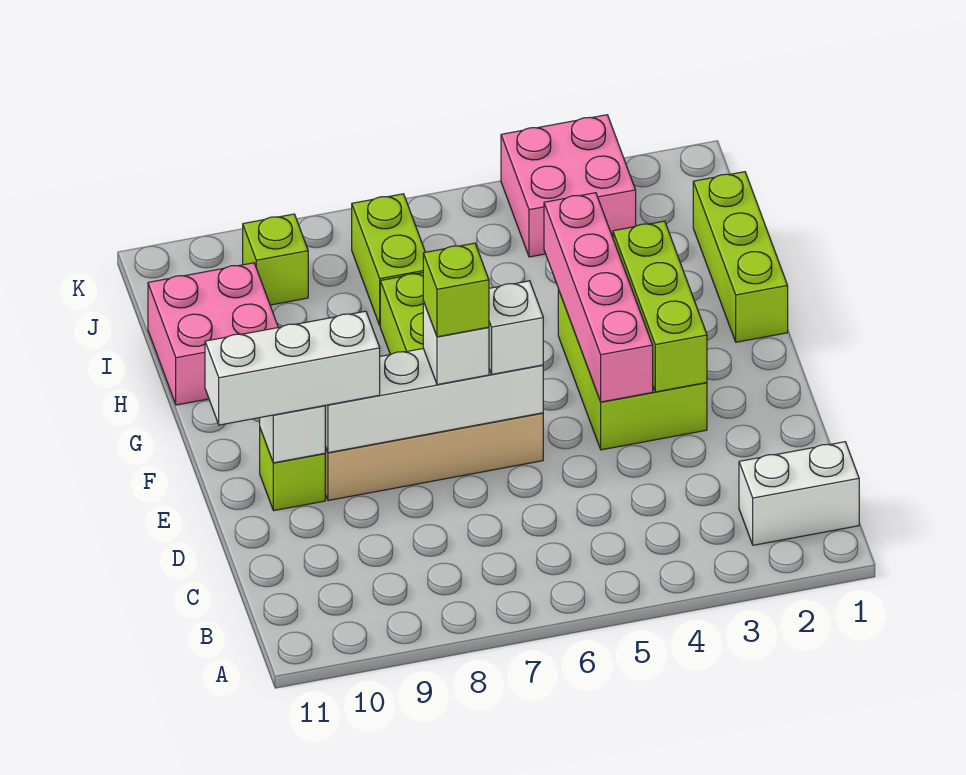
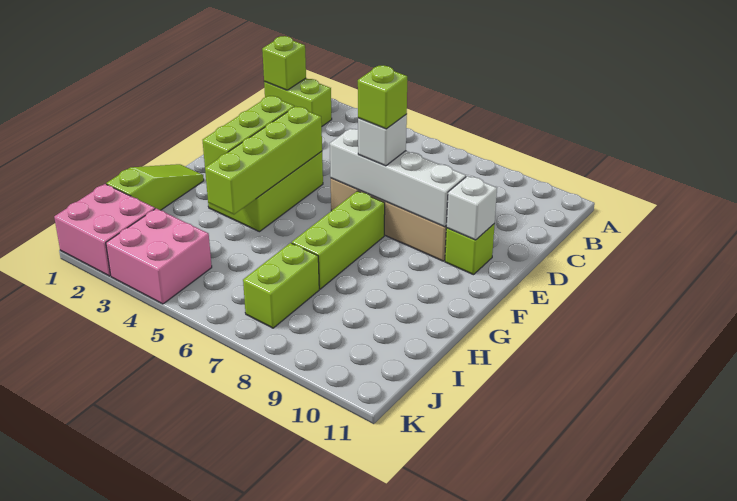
white brick B1:B2 level 1 -> lime brick B1:B2 level 1
pink brick E4:H4 level 2 -> lime brick E4:H4 level 2
white brick E6 level 3 -> none
white brick E9:E11 level 3 -> none
lime brick G1:I1 level 1 -> lime slope G1:I1 level 1 top I
pink brick H10:I11 level 1 -> pink brick J1:K2 level 1
lime brick J9 level 1 -> lime brick B1 level 2

